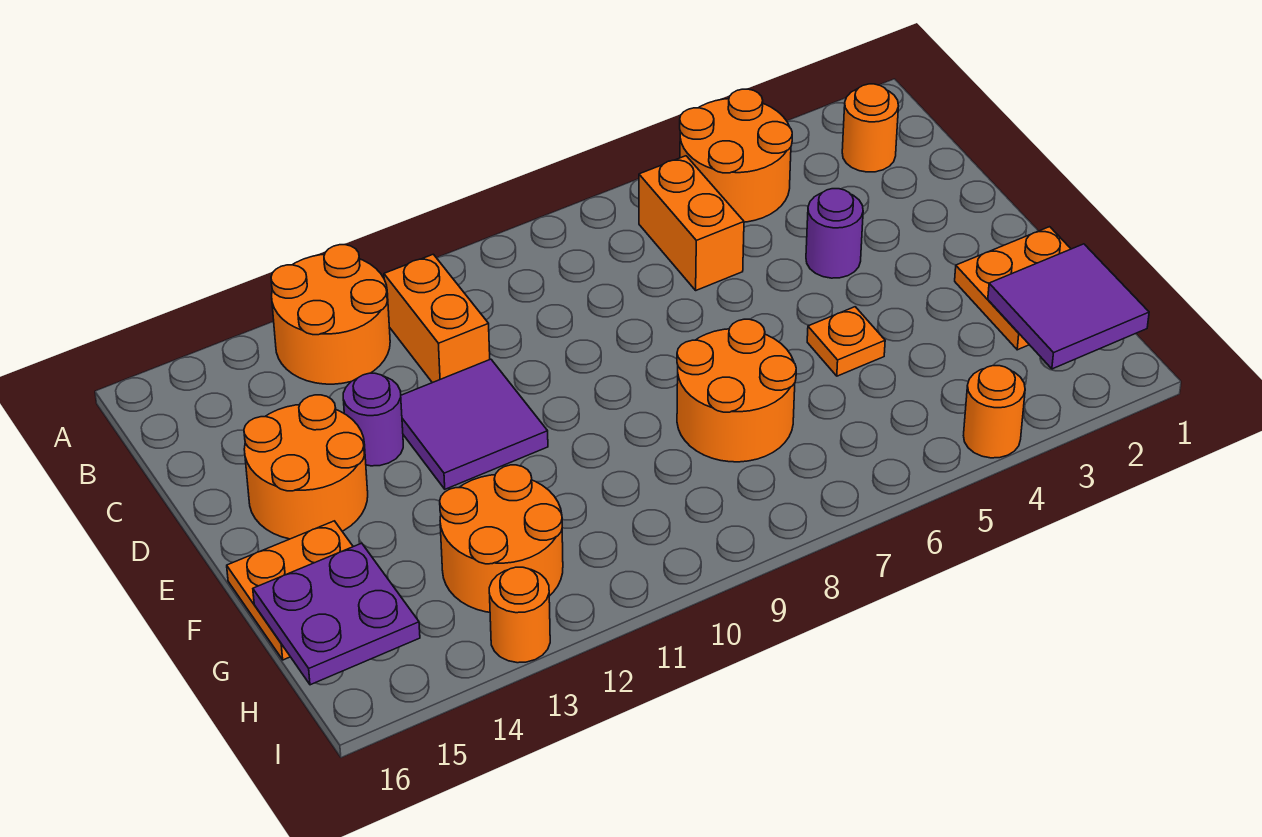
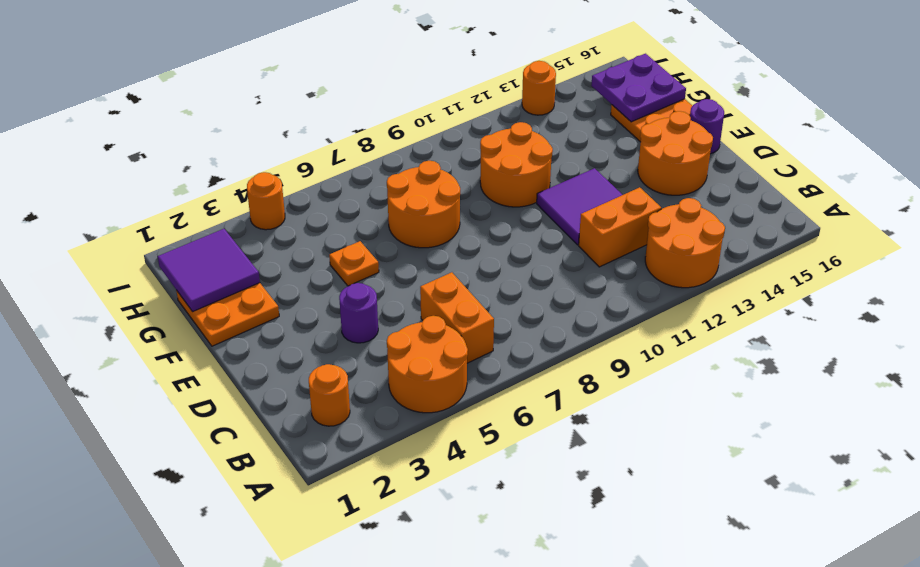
orange brick B11:C11 level 1 -> orange brick C11:C12 level 1
purple round brick D13 level 1 -> purple round brick E16 level 1
orange round brick G12:H13 level 1 -> orange round brick F10:G11 level 1

